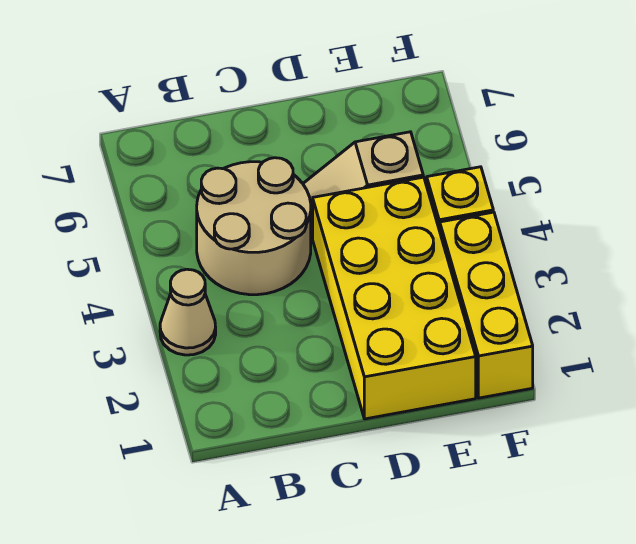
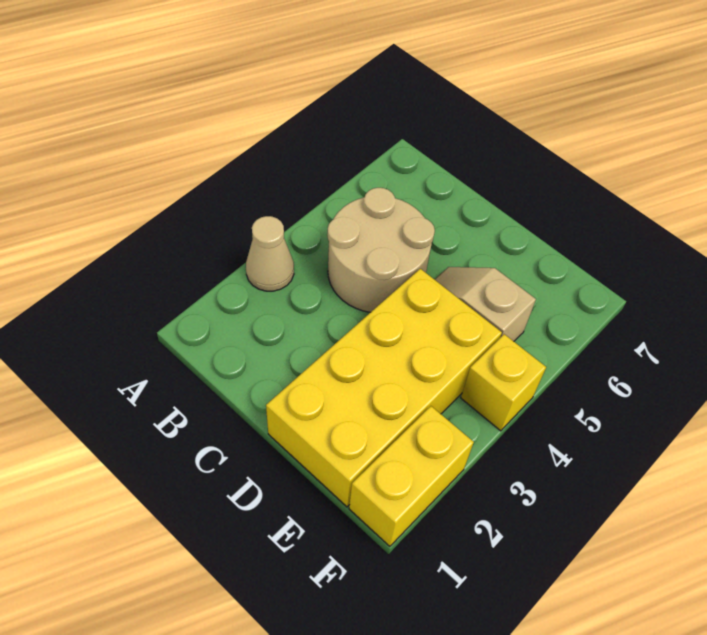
yellow brick F1:F3 level 1 -> yellow brick F1:F2 level 1

